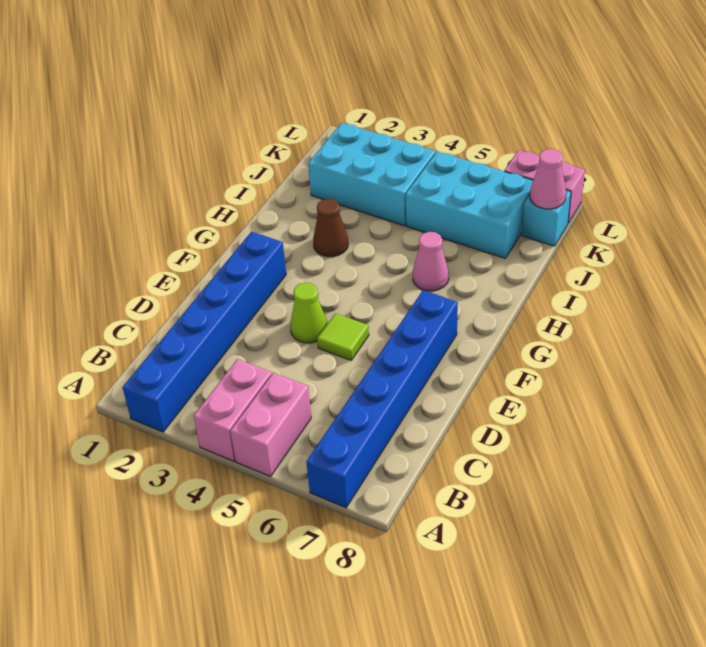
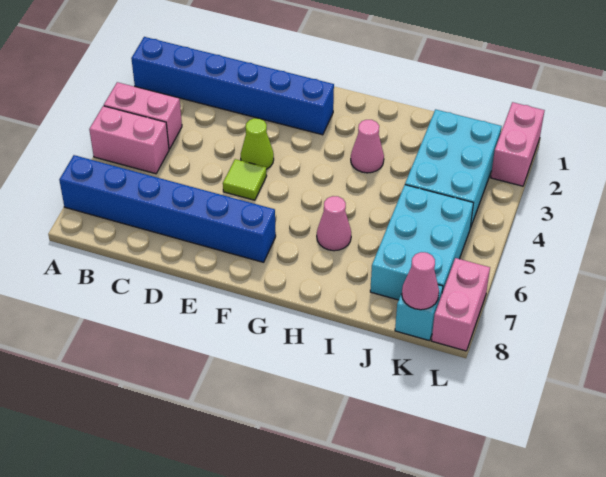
brown cone H3 level 1 -> pink cone H3 level 1
none -> pink brick L1:L2 level 1

